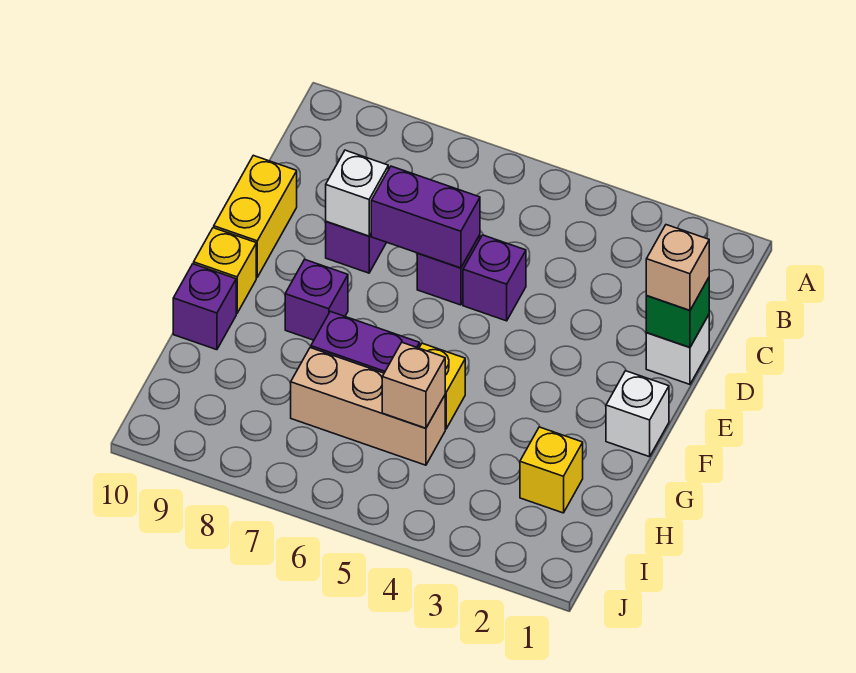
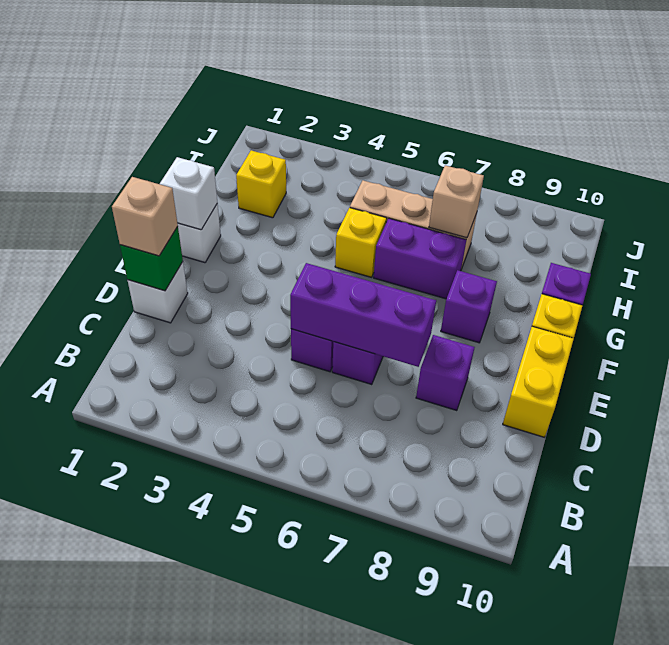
purple brick D6:D7 level 2 -> purple brick D5:D7 level 2
white brick D8 level 2 -> white brick F1 level 2
tan brick H5 level 2 -> tan brick H7 level 2

